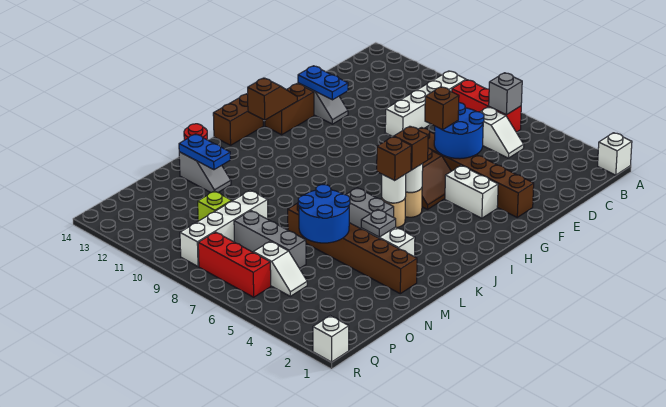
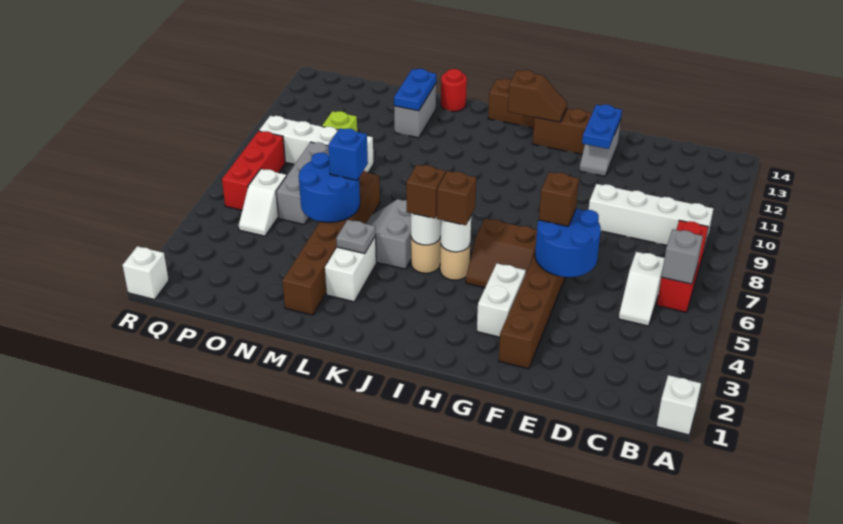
none -> blue brick M6 level 3
grey slope M12:M13 level 1 top 13 -> grey brick M12:M13 level 1

